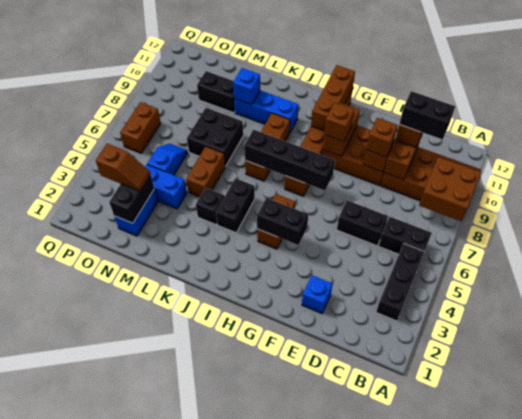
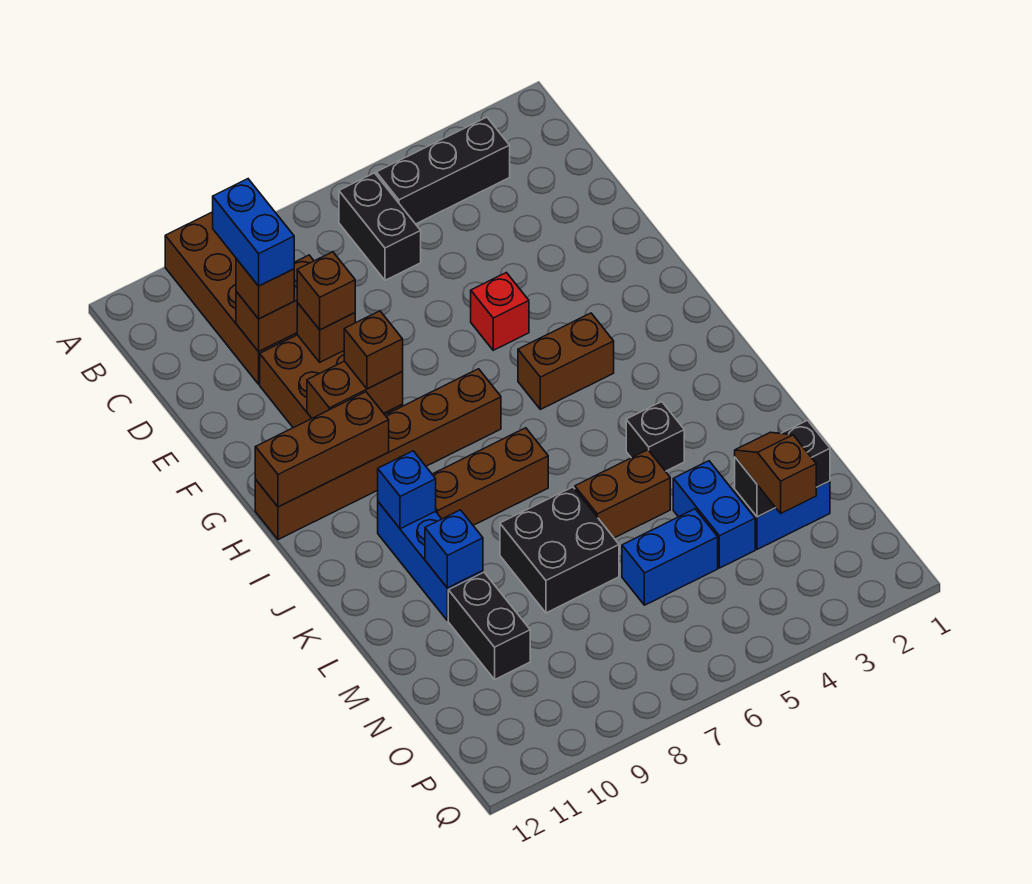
brown brick A8:B9 level 2 -> none
black brick C10:D10 level 4 -> blue brick C10:D10 level 4
black brick D6:E6 level 1 -> none
blue brick E2 level 1 -> blue brick J10 level 2
none -> red brick F5 level 1
black brick G4:H4 level 2 -> none
black brick G7:J7 level 2 -> none
black brick J4:J5 level 1 -> none
blue slope N5:N6 level 1 top 5 -> blue brick N5:N6 level 1
brown brick P6:P7 level 1 -> none

